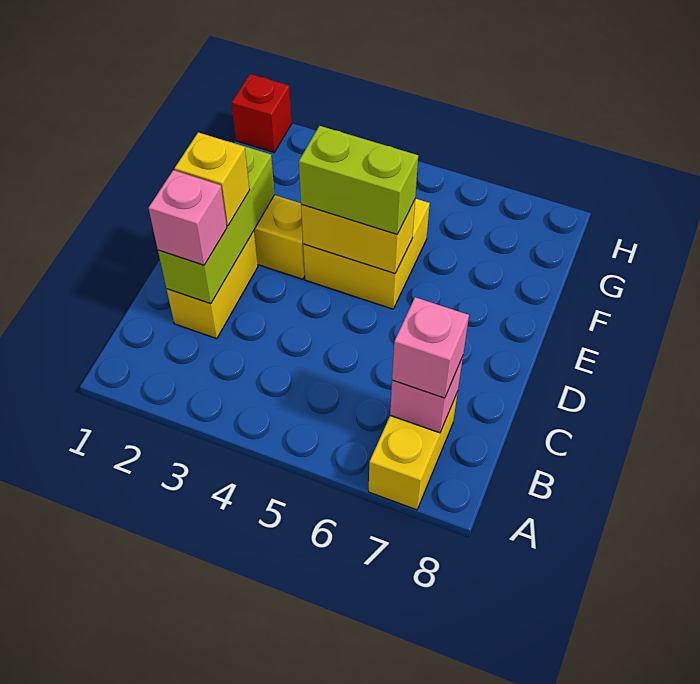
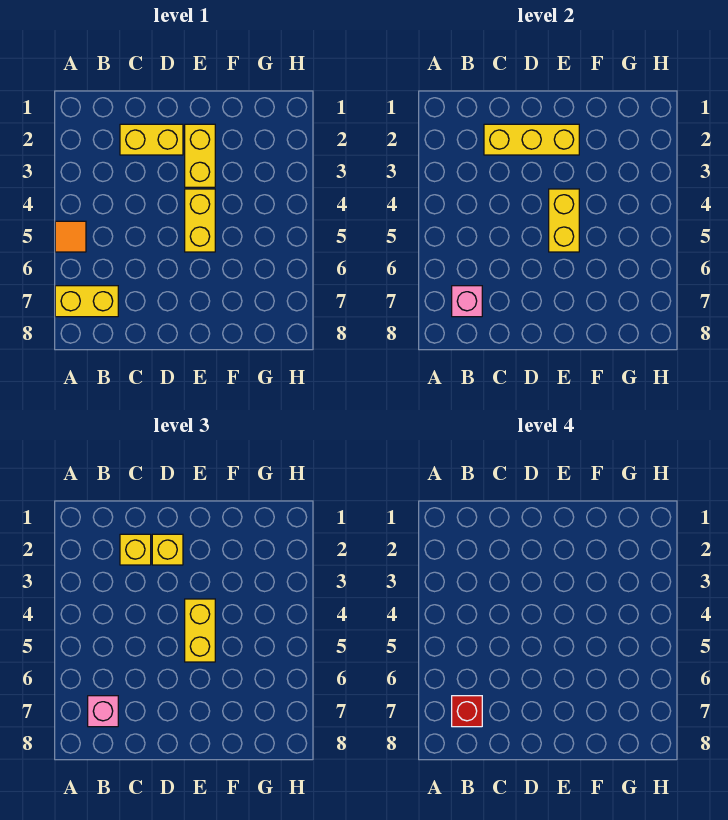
none -> orange tile A5 level 1
lime brick C2:E2 level 2 -> yellow brick C2:E2 level 2
pink brick C2 level 3 -> yellow brick C2 level 3
yellow brick E4:F5 level 1 -> yellow brick E4:E5 level 1
lime brick E4:E5 level 3 -> yellow brick E4:E5 level 3
red brick H1 level 1 -> red brick B7 level 4

